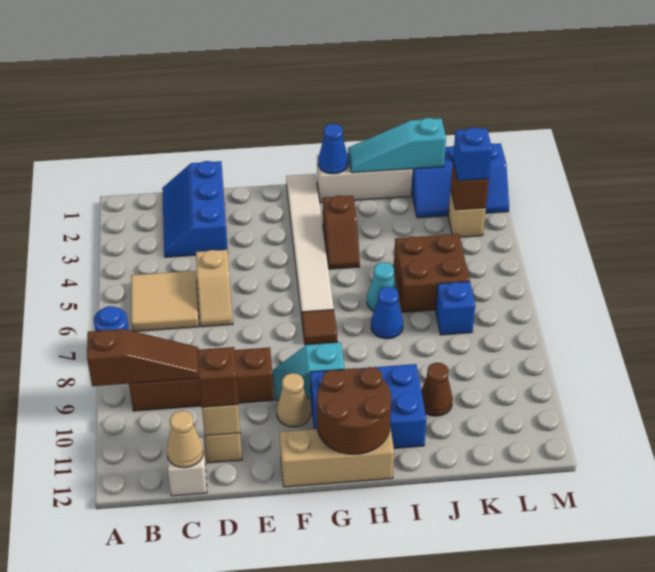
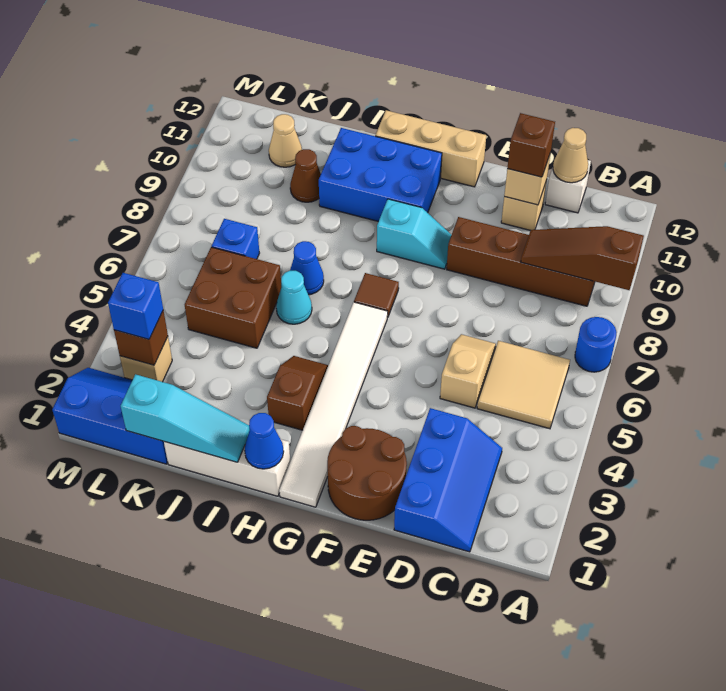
tan cone F10 level 1 -> tan cone K11 level 1
brown round brick G11:H12 level 2 -> brown round brick E1:F2 level 1

